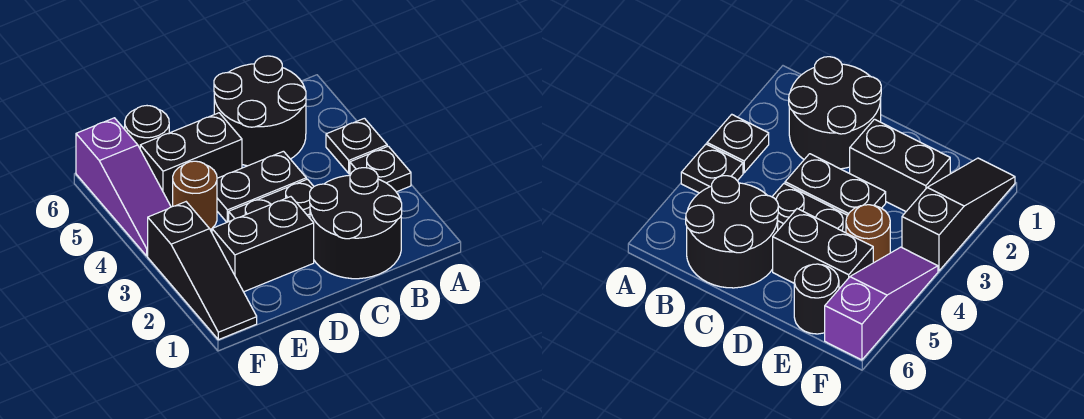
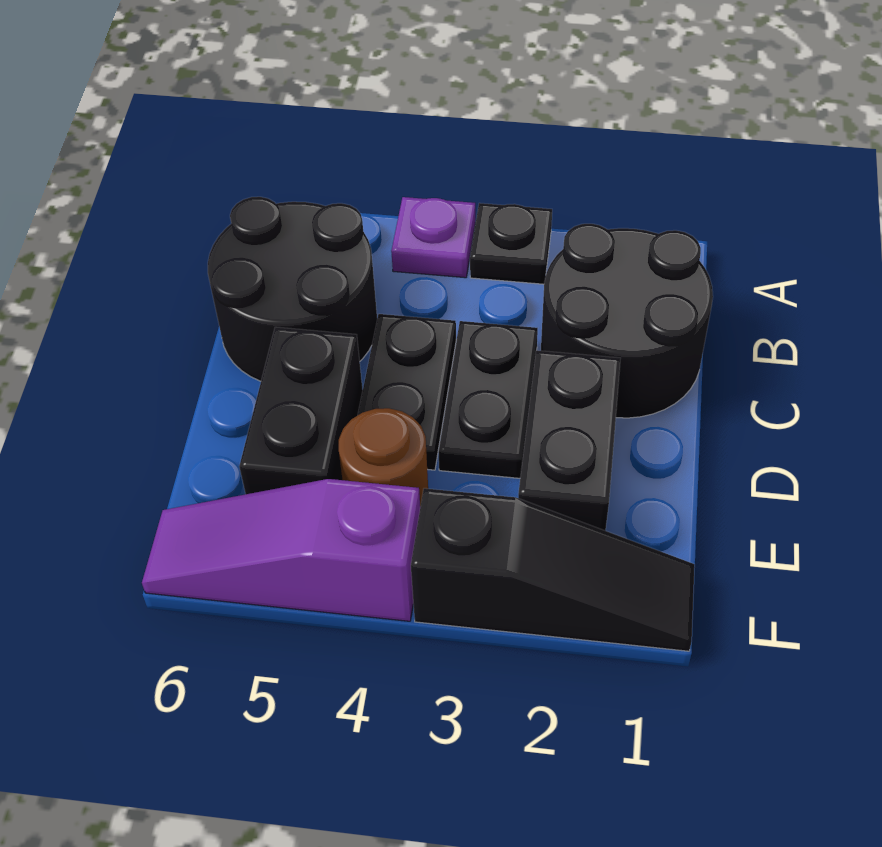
black plate A4 level 1 -> purple plate A4 level 1
black round brick E6 level 1 -> none
purple slope F4:F6 level 1 top 6 -> purple slope F4:F6 level 1 top 4

